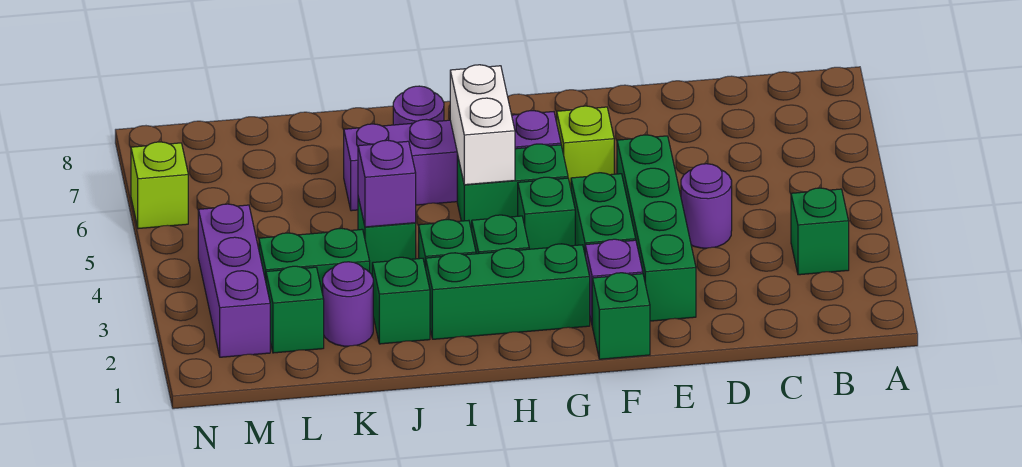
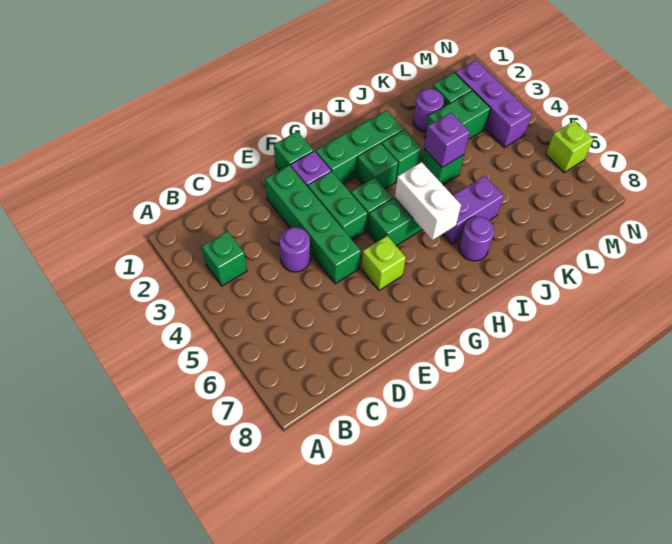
purple brick G6:J6 level 1 -> purple brick I6:J6 level 1
green brick J2 level 1 -> none

